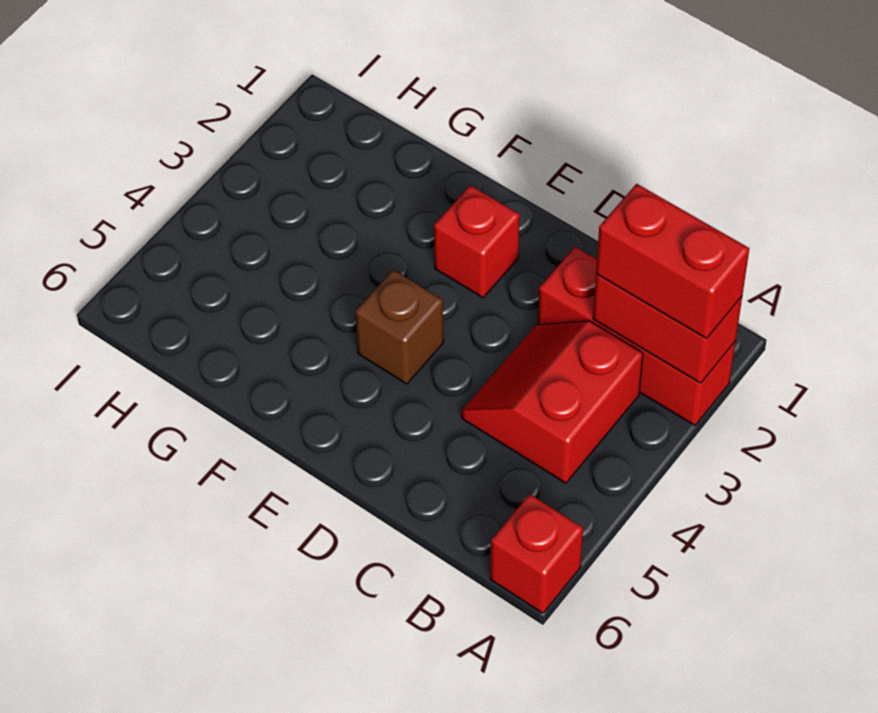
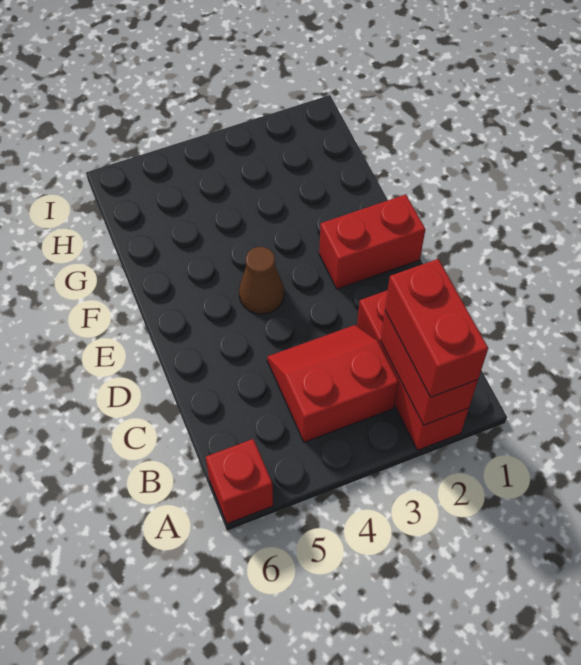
red brick E2 level 1 -> red brick E1:E2 level 1
brown brick E4 level 1 -> brown cone E4 level 1

